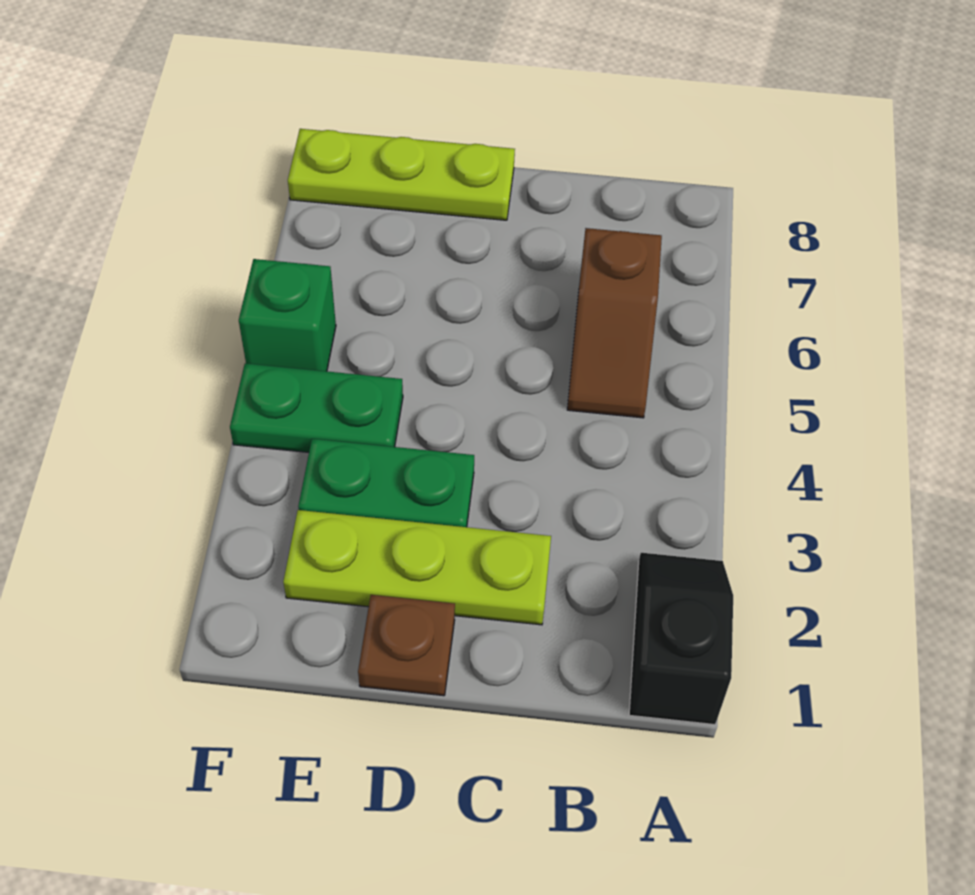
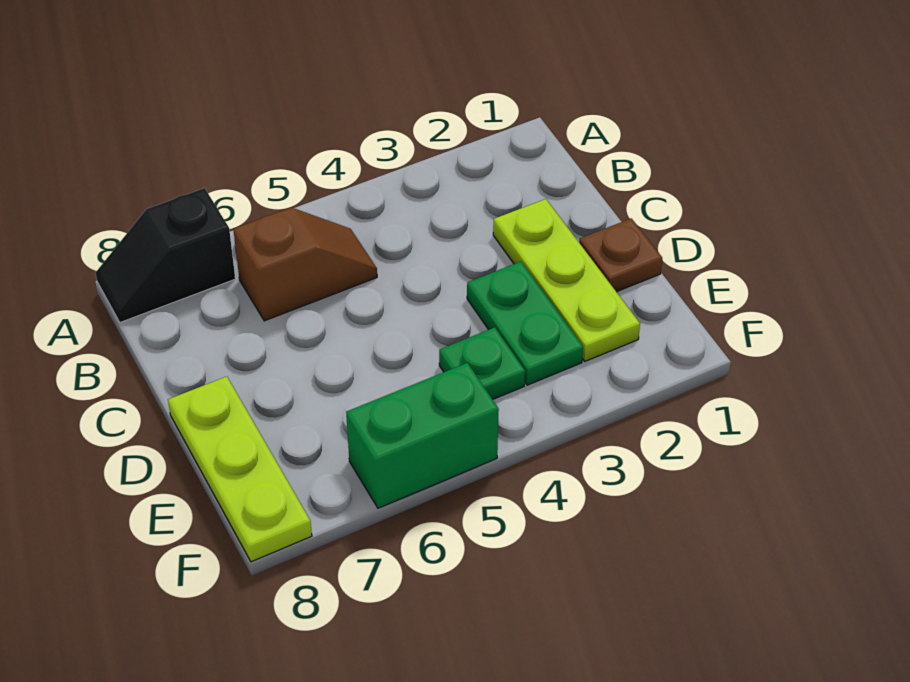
black slope A1:A2 level 1 top 1 -> black slope A7:A8 level 1 top 7
green plate E4:F4 level 1 -> green plate E4 level 1
green brick F5 level 1 -> green brick F5:F6 level 1

